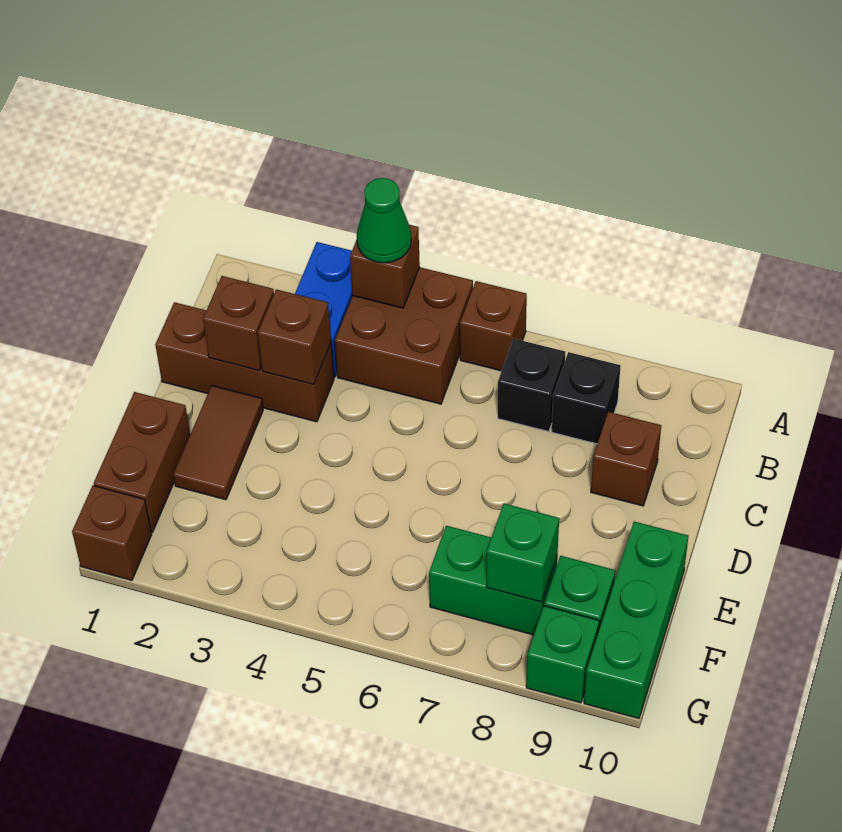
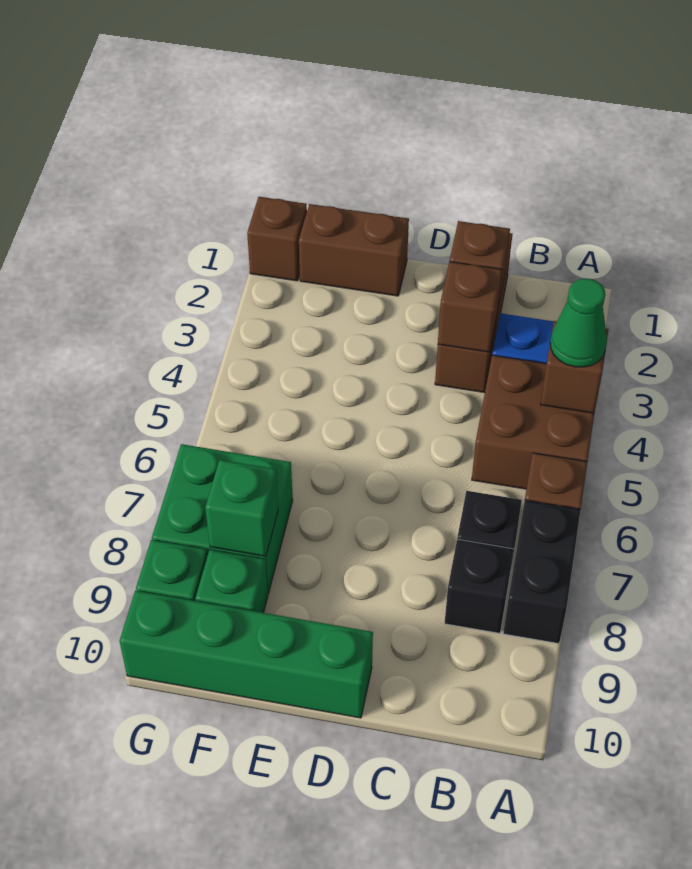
none -> black brick A7:A8 level 1
brown brick C9 level 1 -> none
brown tile D2:E2 level 1 -> none
green brick E10:G10 level 1 -> green brick D10:G10 level 1
green brick F7:F8 level 1 -> green brick F7:G8 level 1

